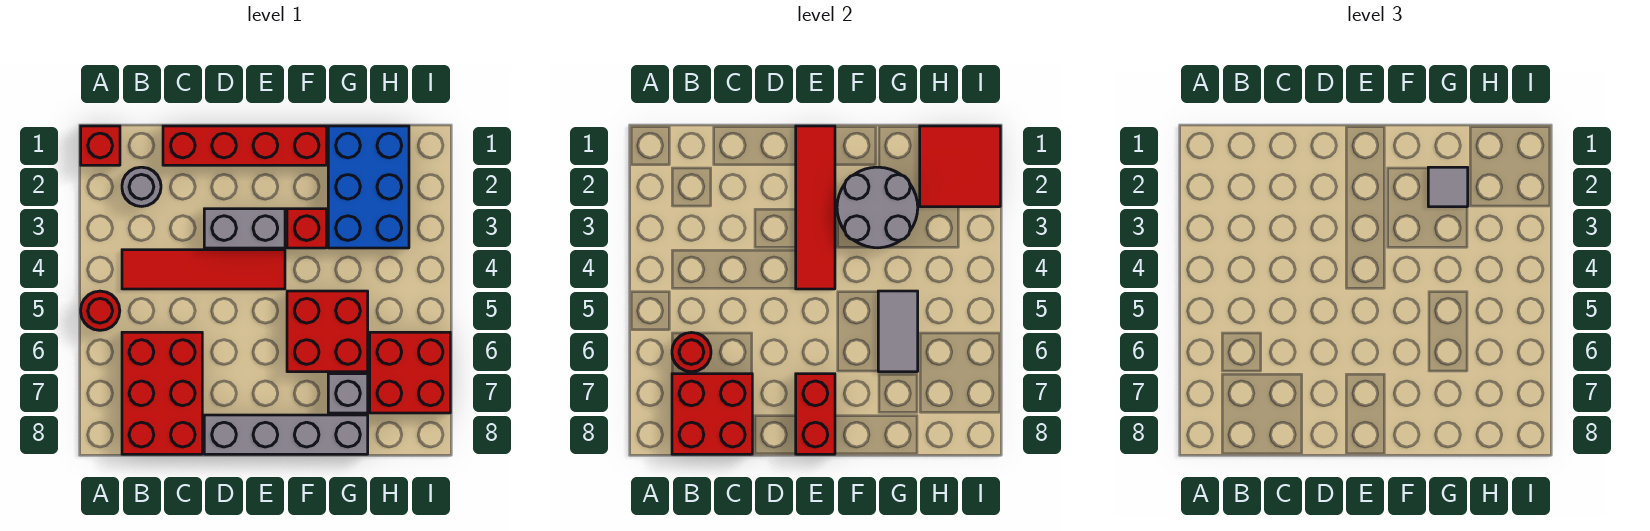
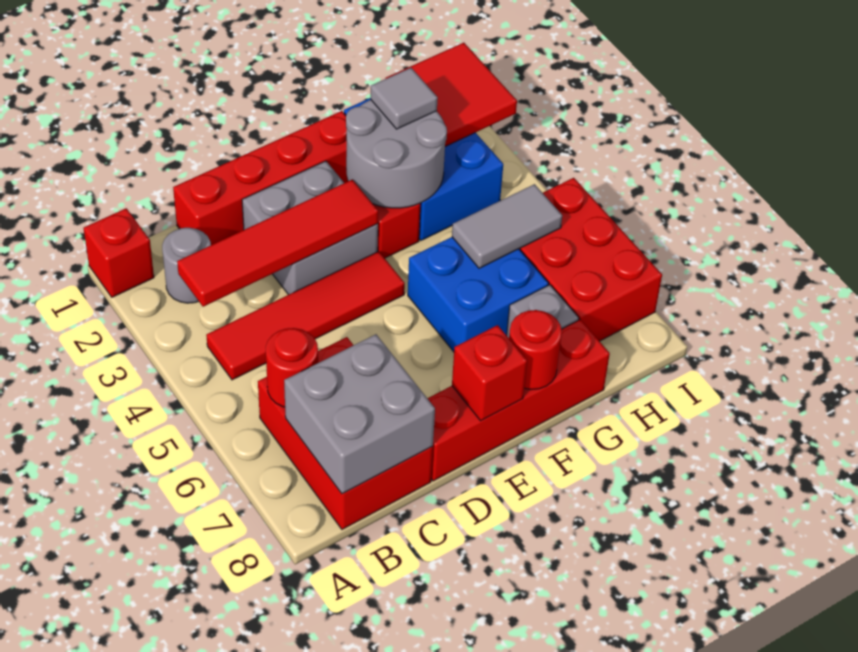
red round brick A5 level 1 -> red round brick F8 level 2
red brick B7:C8 level 2 -> grey brick B7:C8 level 2
grey brick D3:E3 level 1 -> grey brick D2:E3 level 1
grey brick D8:G8 level 1 -> red brick D8:G8 level 1
red tile E1:E4 level 2 -> red tile B3:E3 level 2
red brick E7:E8 level 2 -> red brick E8 level 2
red brick F5:G6 level 1 -> blue brick F5:G6 level 1
grey tile G5:G6 level 2 -> grey tile G5:H5 level 2
red brick H6:I7 level 1 -> red brick H5:I7 level 1

